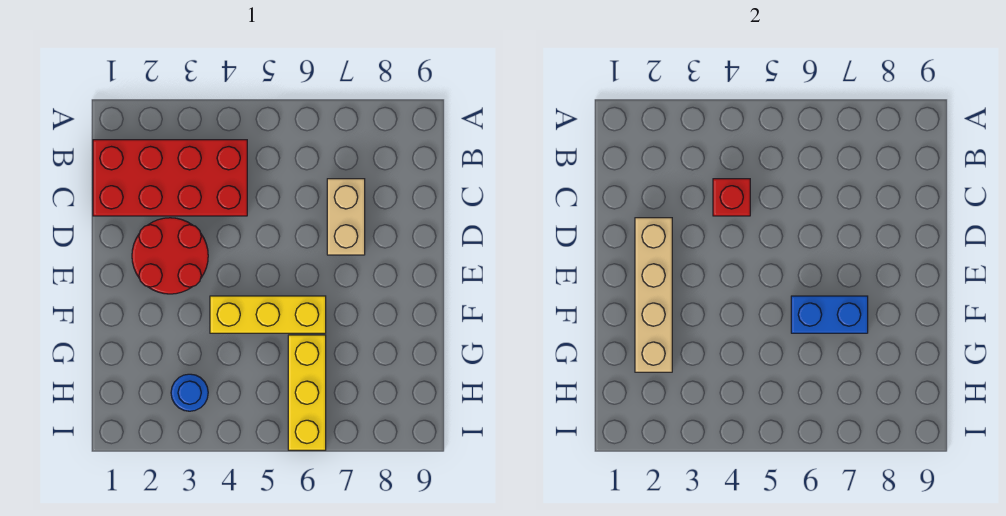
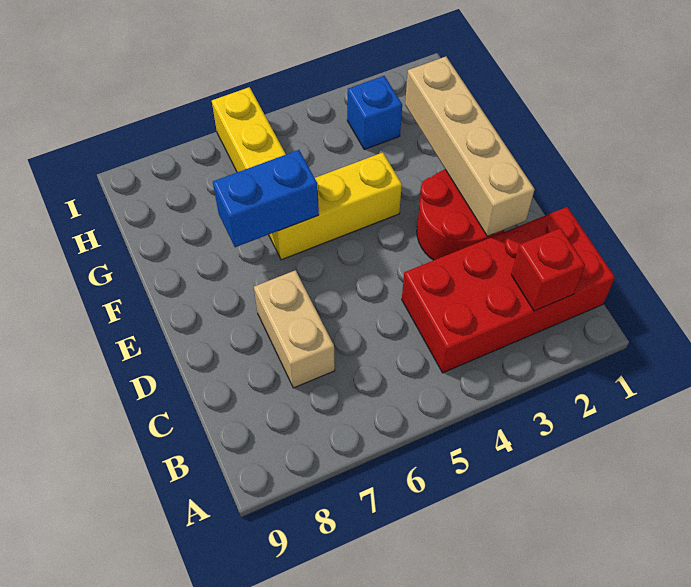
red brick C4 level 2 -> red brick B2 level 2
blue round brick H3 level 1 -> blue brick H3 level 1

